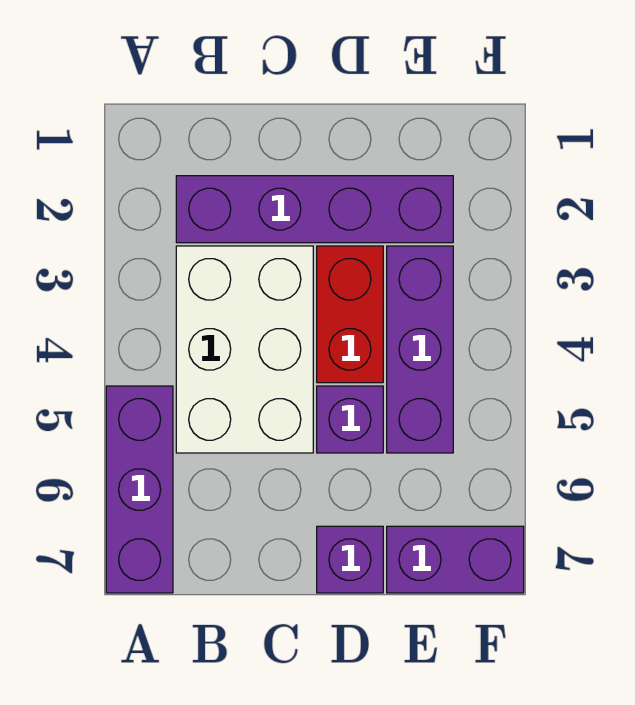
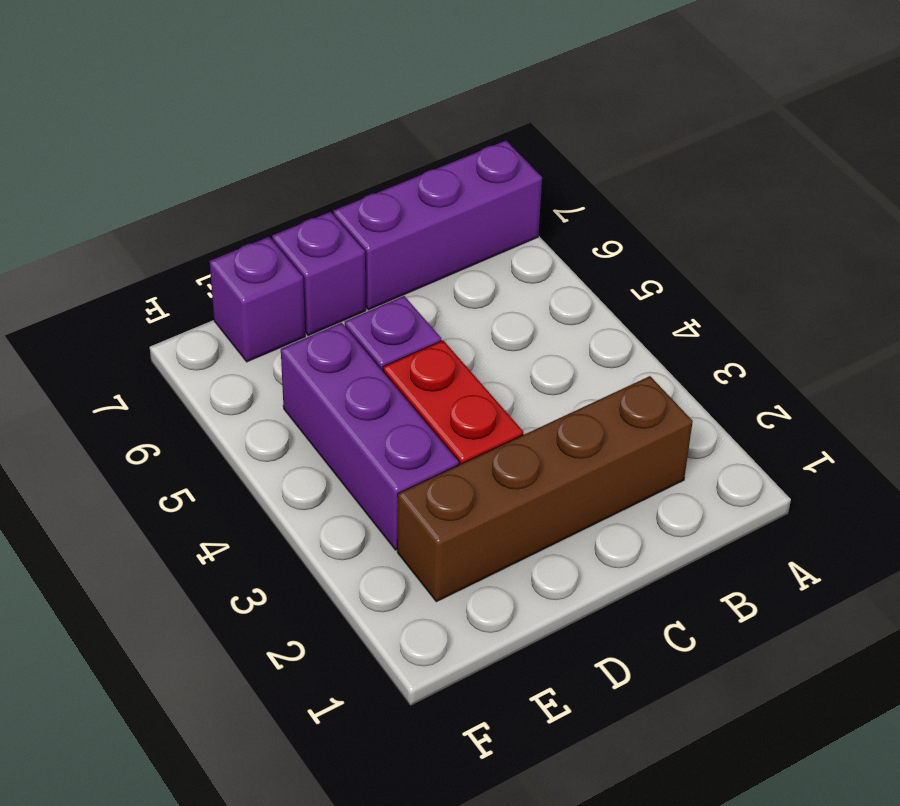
purple brick A5:A7 level 1 -> purple brick A7:C7 level 1
purple brick B2:E2 level 1 -> brown brick B2:E2 level 1
white brick B3:C5 level 1 -> none
purple brick E7:F7 level 1 -> purple brick E7 level 1

